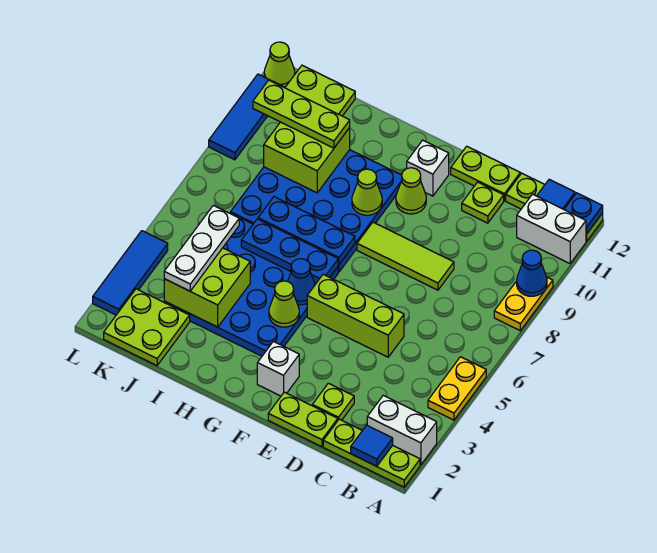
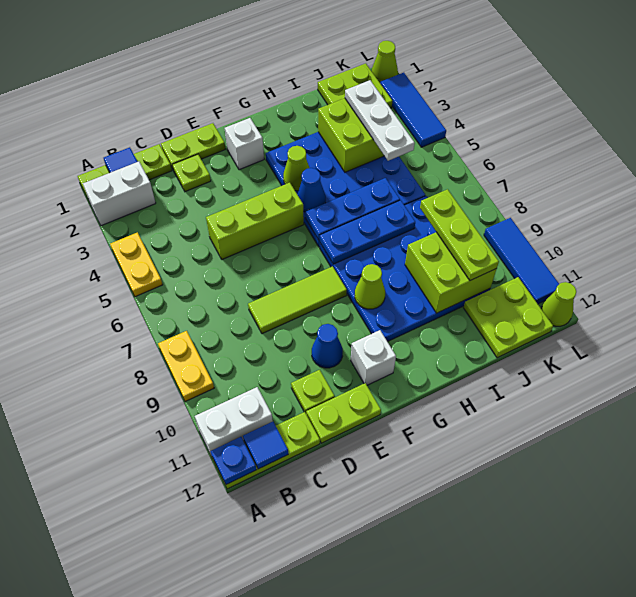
blue cone A9 level 2 -> blue cone E10 level 1
lime cone F10 level 1 -> lime cone L1 level 1
lime plate I10:K10 level 3 -> lime plate J8:J10 level 3

